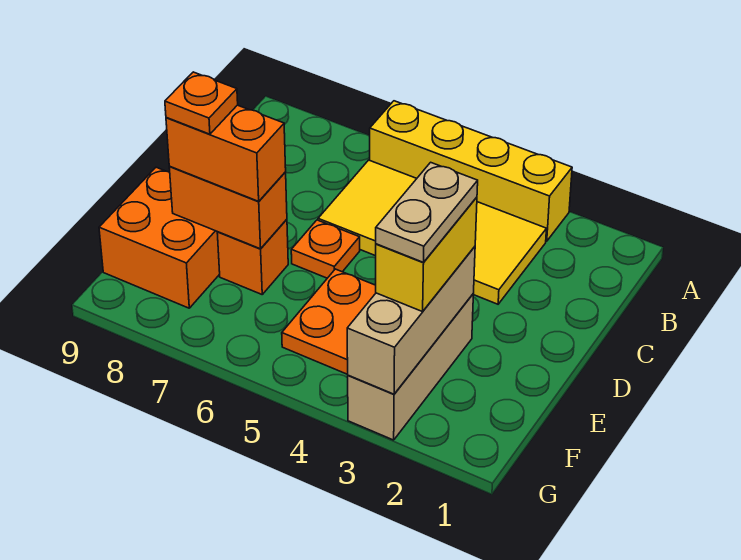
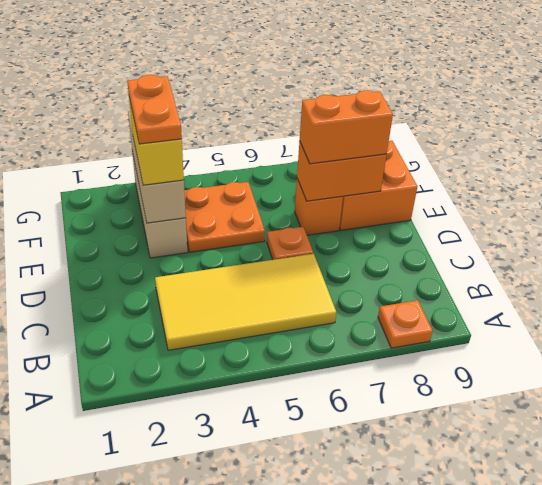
yellow brick A3:A6 level 1 -> none
tan plate E3:F3 level 4 -> orange plate E3:F3 level 4
orange plate E8 level 4 -> orange plate A8 level 1

